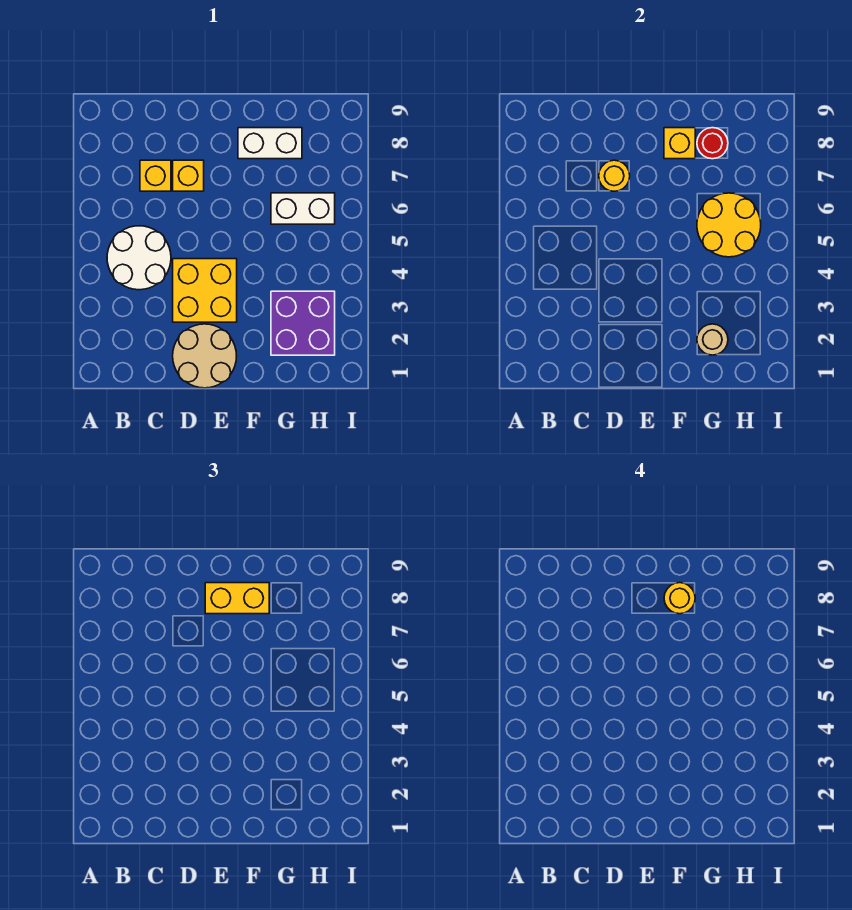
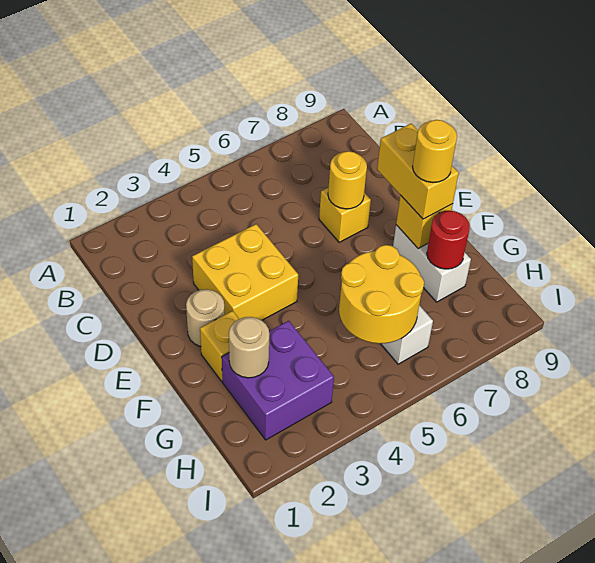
white round brick B4:C5 level 1 -> none
yellow brick C7 level 1 -> yellow brick F2 level 1
tan round brick D1:E2 level 1 -> tan round brick E2 level 1

